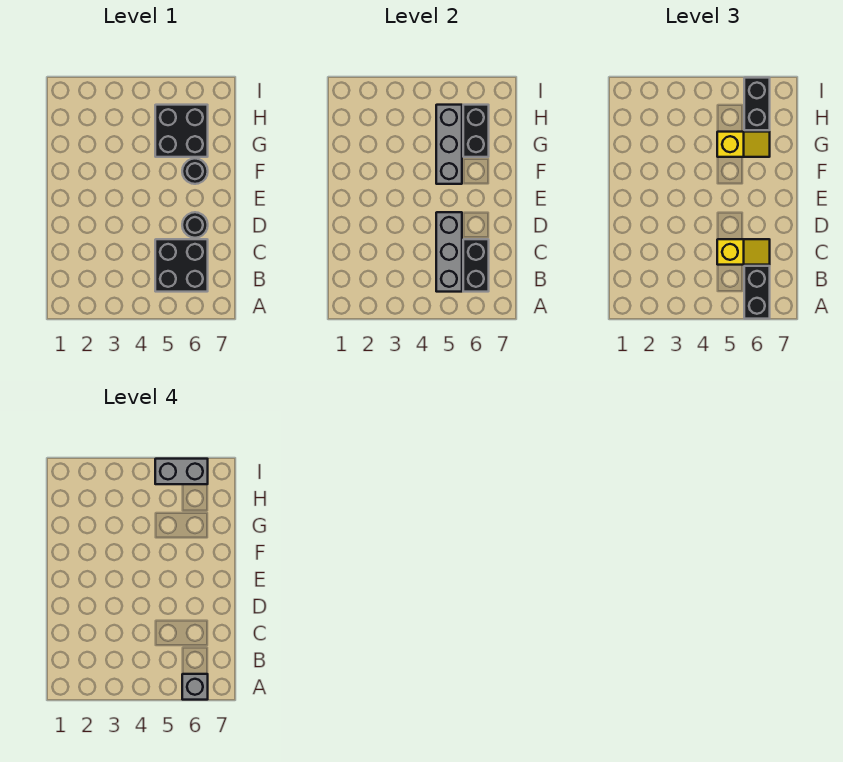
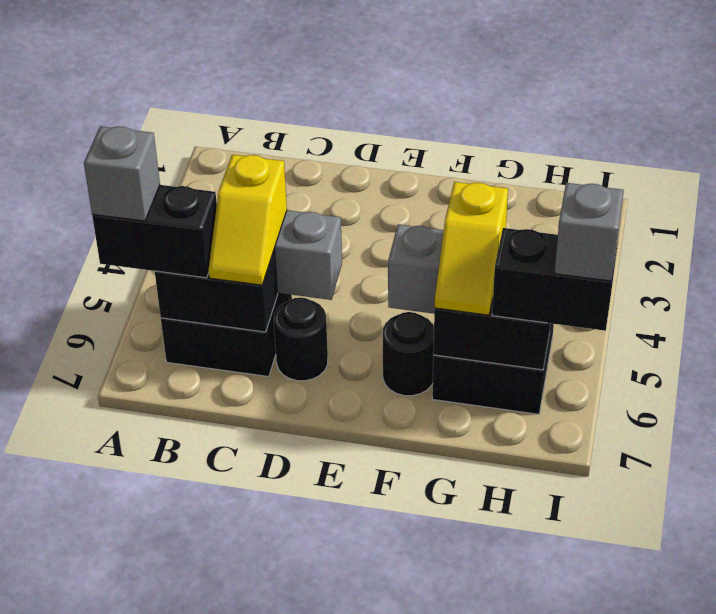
grey brick I5:I6 level 4 -> grey brick I6 level 4

